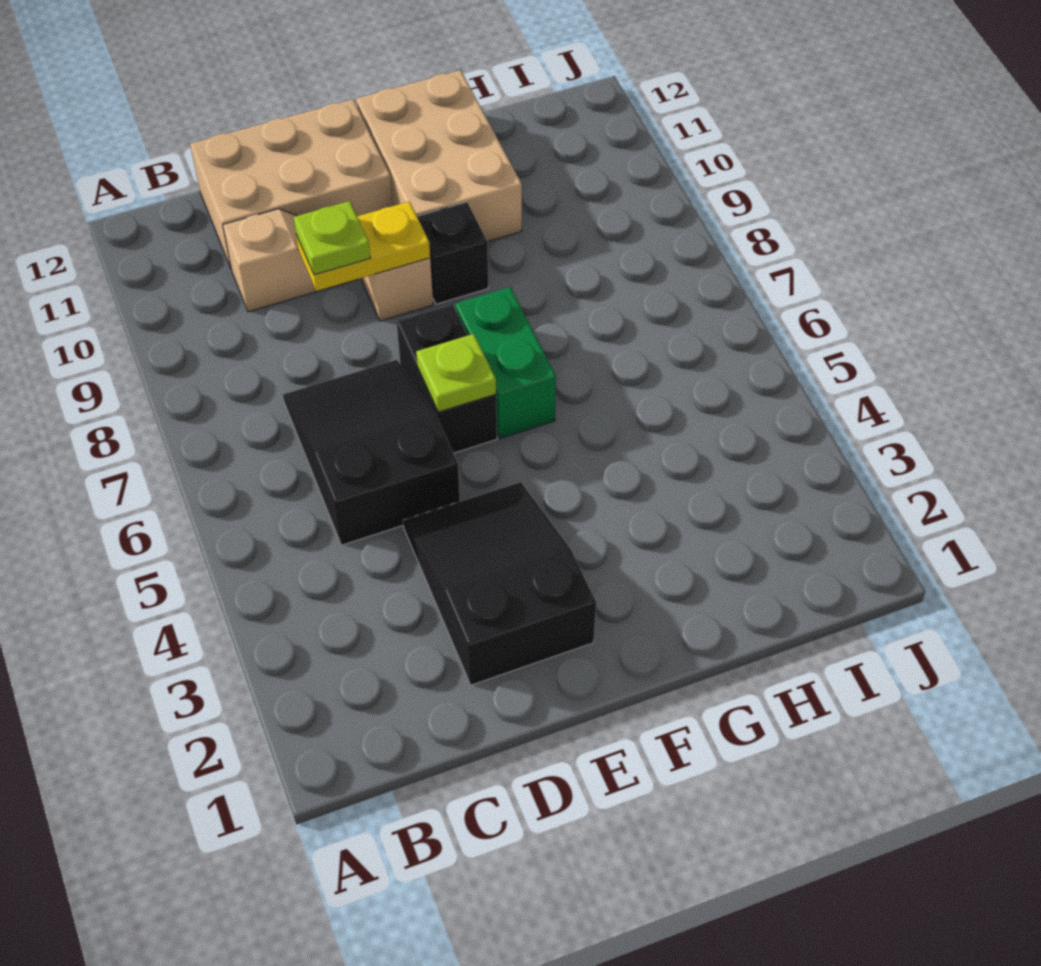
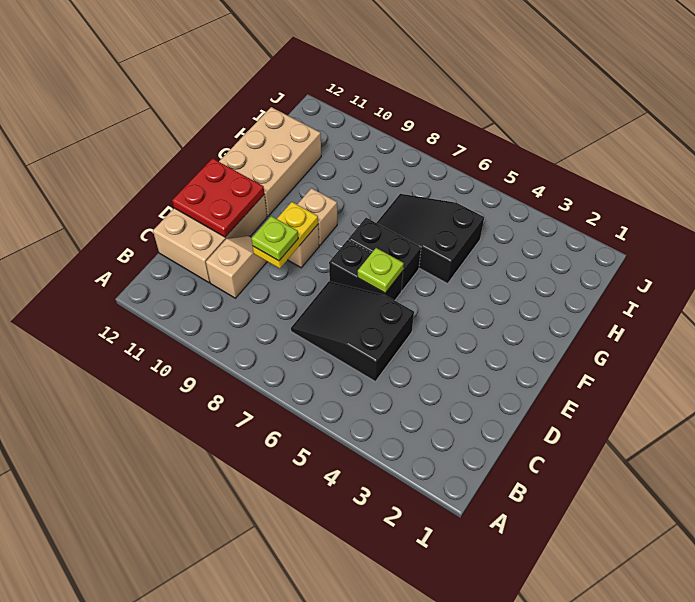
black slope D2:E4 level 1 top 2 -> black slope G5:H7 level 1 top 5
none -> red plate D11:E12 level 2
green brick F6:F7 level 1 -> black brick F6:F7 level 1
black brick F9 level 1 -> tan brick F9 level 1
tan brick F10:G12 level 1 -> tan brick F11:H12 level 1

